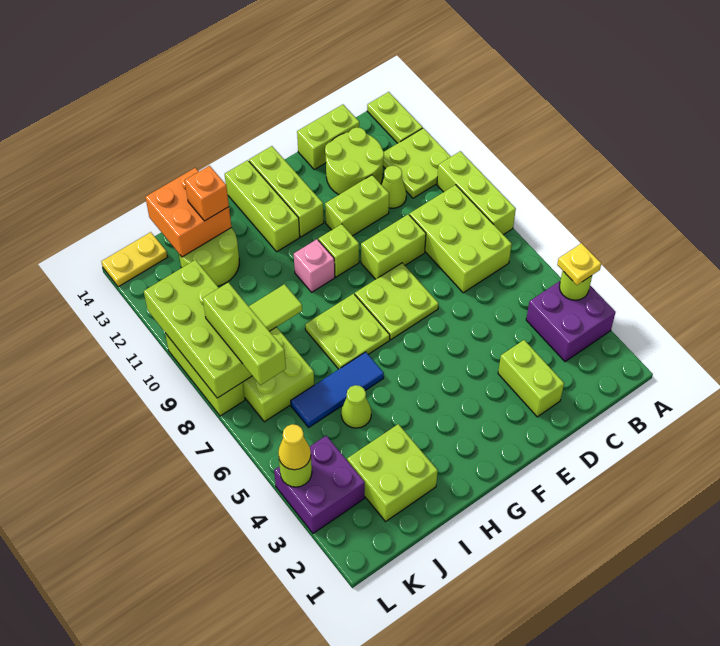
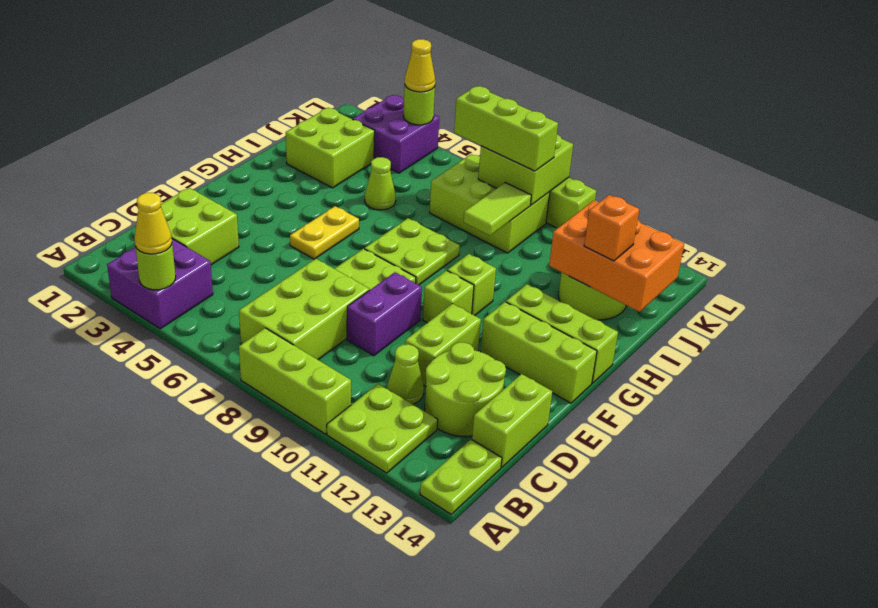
yellow plate A4 level 3 -> yellow cone A4 level 3
lime plate A13:A14 level 1 -> lime plate A14:B14 level 1
lime brick B7:C9 level 1 -> lime brick B7:D8 level 1
lime brick D2:D3 level 1 -> lime brick C2:D3 level 1
lime brick D9:E9 level 1 -> purple brick D9:E9 level 1
pink brick G10 level 1 -> lime brick G10 level 1
blue tile H6:J6 level 1 -> none
orange brick I13:J14 level 2 -> orange brick I12:J14 level 2
lime brick K8:L11 level 2 -> lime brick K8:L9 level 2
yellow plate K14:L14 level 1 -> yellow plate F5:G5 level 1

